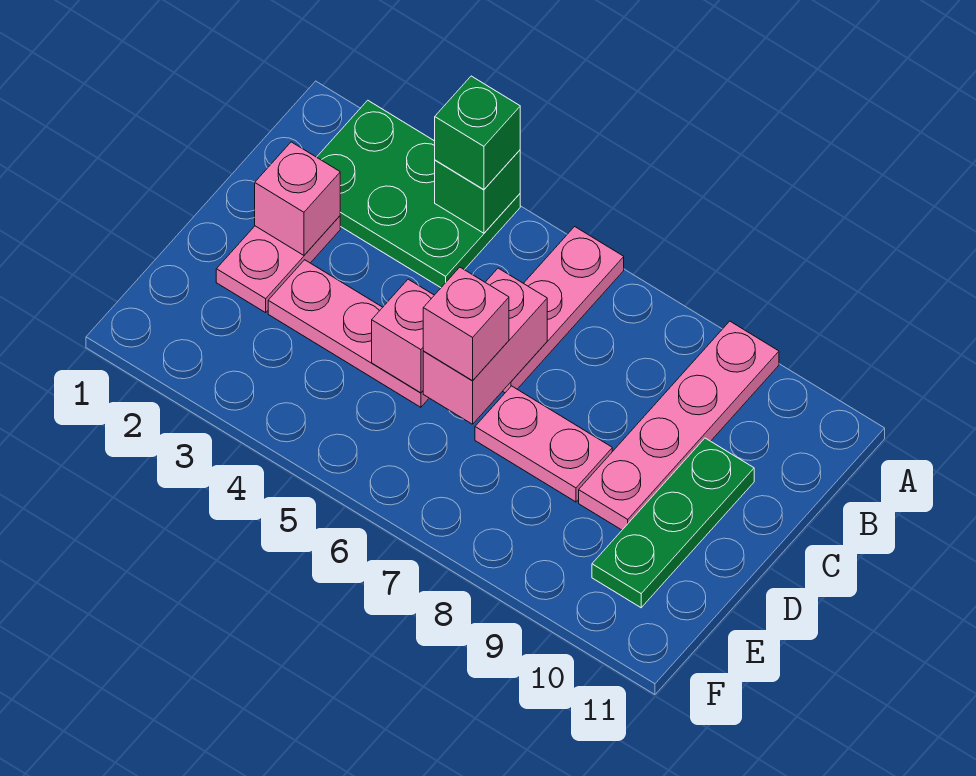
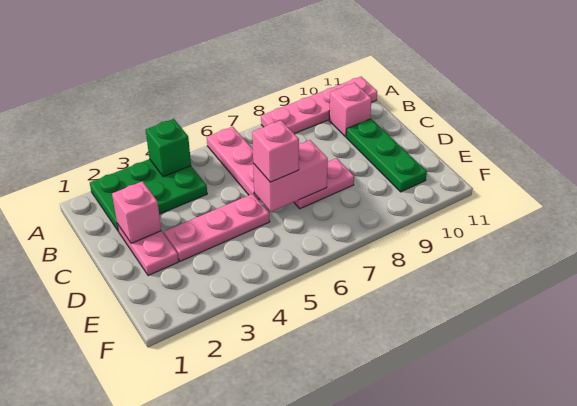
green brick A4 level 3 -> none
pink plate A9:D9 level 1 -> pink plate A8:A11 level 1
pink brick C6:D6 level 2 -> pink brick D6:D7 level 2
pink brick D5 level 2 -> pink brick B10 level 1

